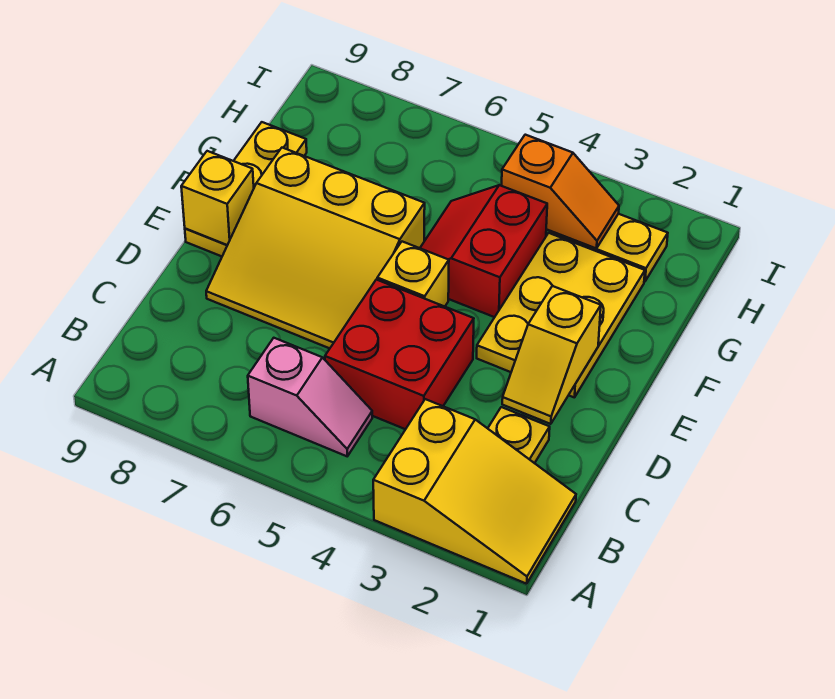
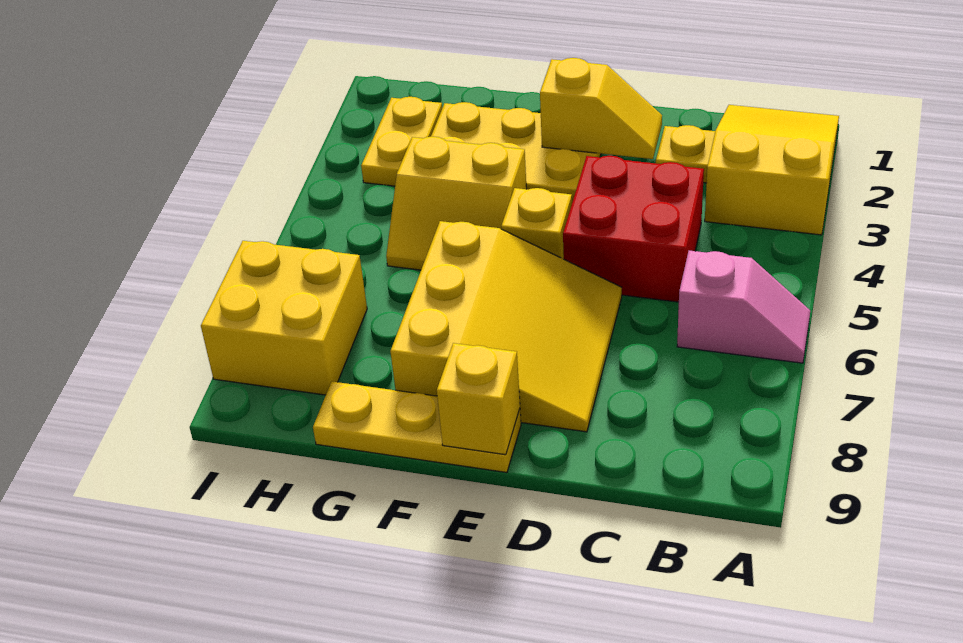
pink slope B5:B6 level 1 top 6 -> pink slope A6:B6 level 1 top B
red slope F4:G5 level 1 top 4 -> yellow slope F4:G5 level 1 top 4
orange slope H3:H4 level 2 top 4 -> none
none -> yellow brick H7:I8 level 1

